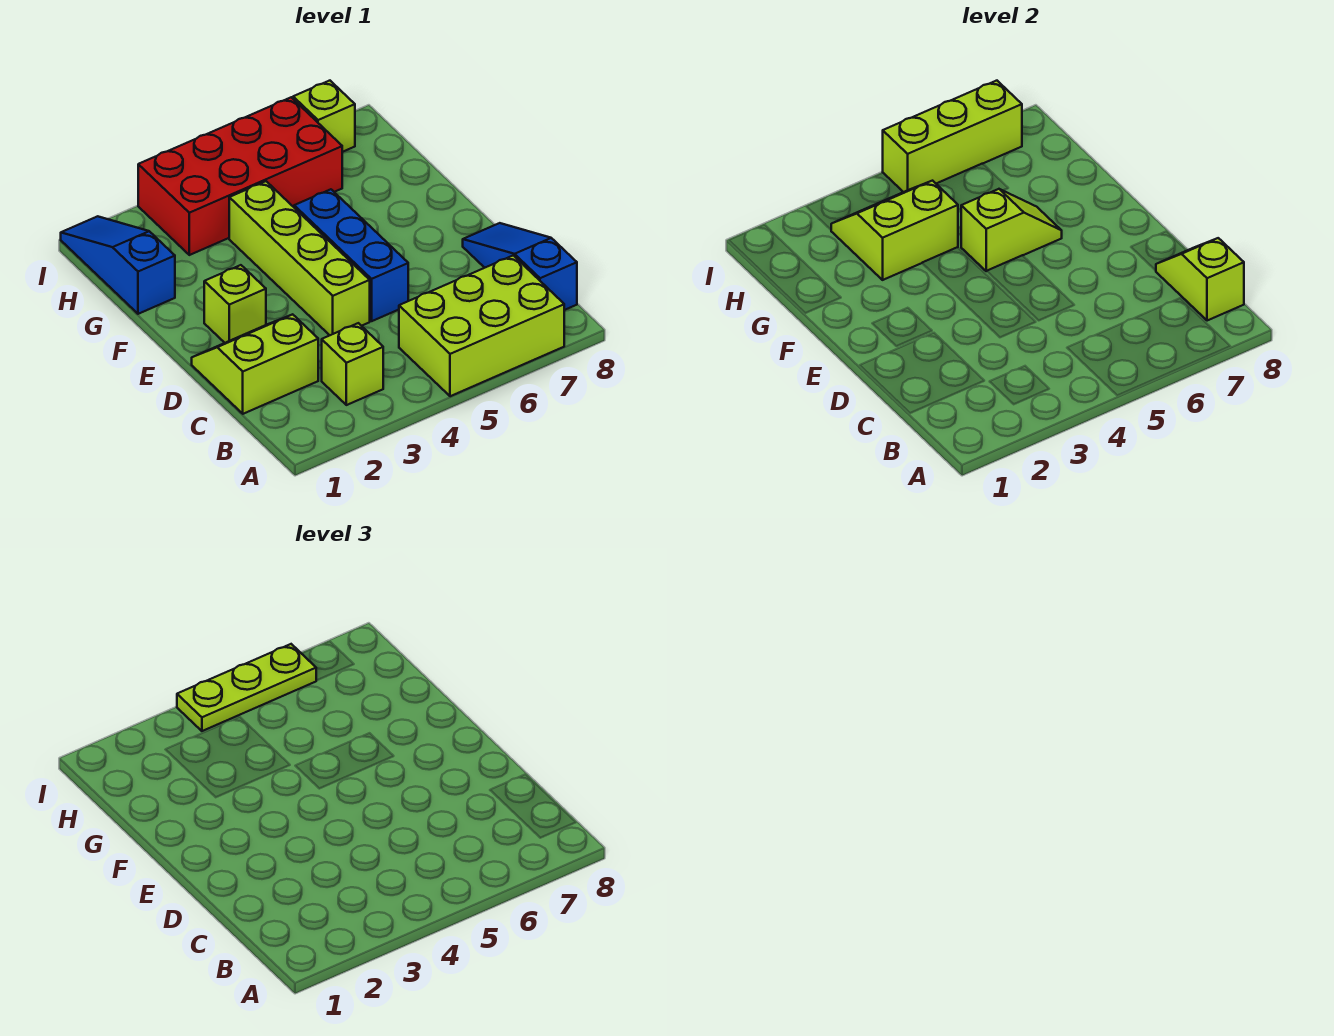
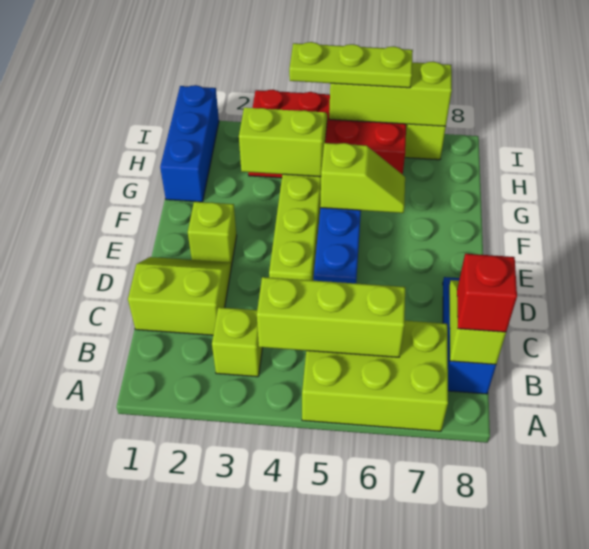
none -> lime brick B4:B6 level 2
none -> red brick B8 level 3
blue slope G1:I1 level 1 top G -> blue brick G1:I1 level 1

